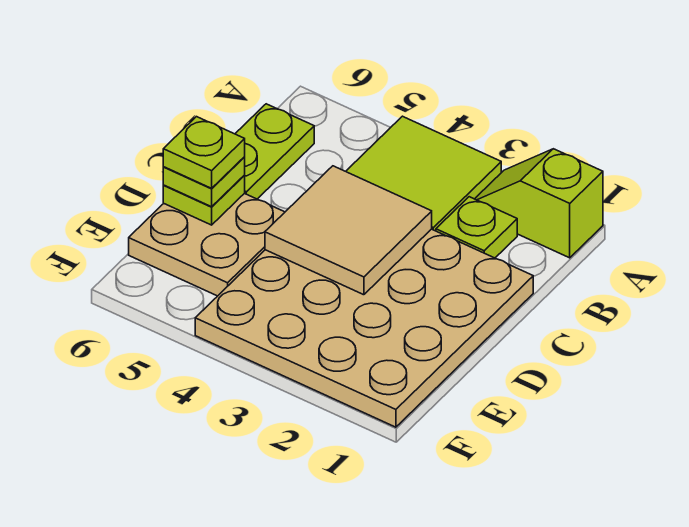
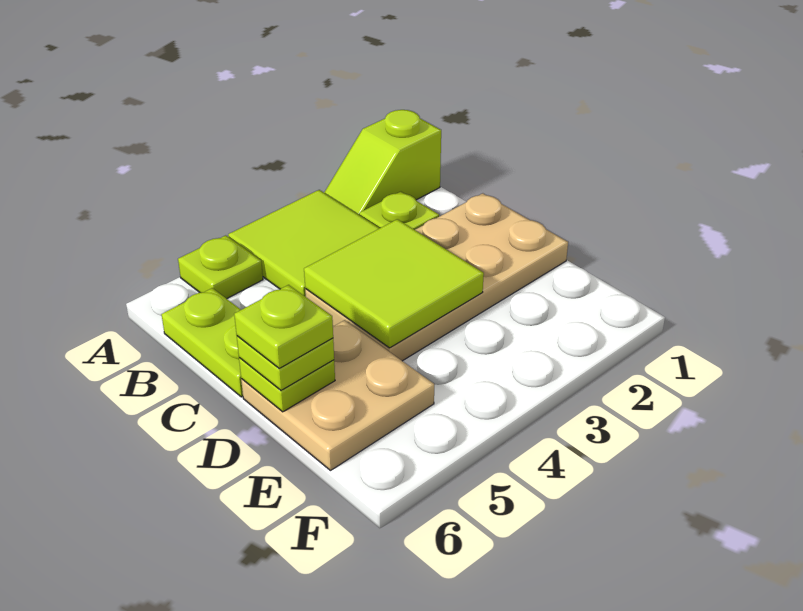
none -> lime plate A5 level 1
tan plate C1:F4 level 1 -> tan plate C1:D4 level 1
tan tile C3:D4 level 2 -> lime tile C3:D4 level 2

